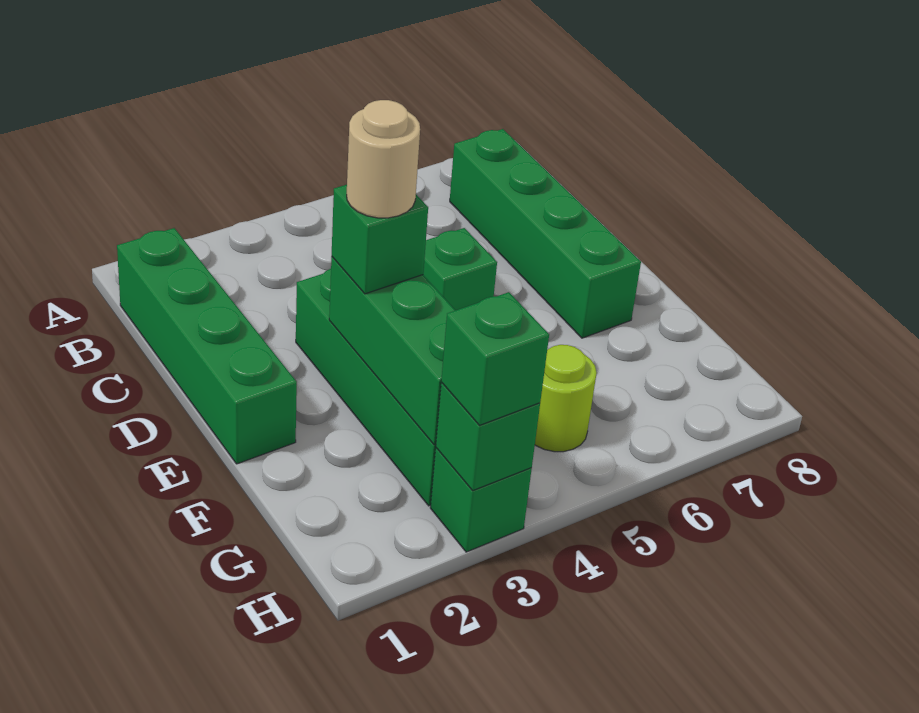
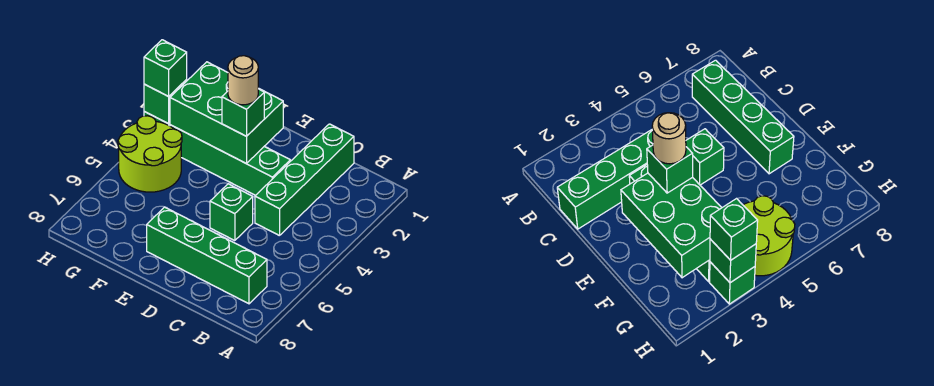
green brick B1:E1 level 1 -> green brick C1:C4 level 1
green brick E3:G3 level 2 -> green brick E2:G3 level 2
lime round brick G5 level 1 -> lime round brick G4:H5 level 1

